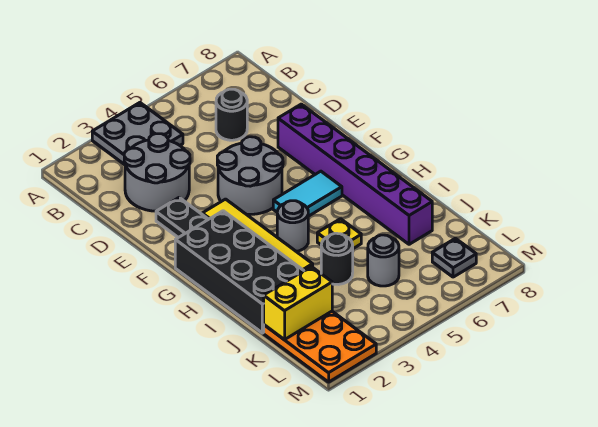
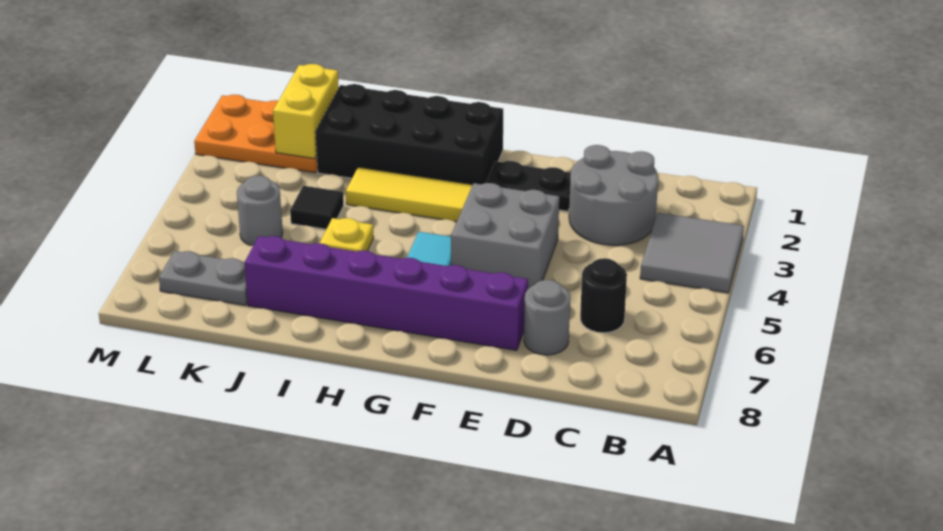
grey plate A3:B4 level 1 -> grey tile A3:B4 level 1
grey round brick E4:F5 level 1 -> grey brick E4:F5 level 1
grey round brick H4 level 1 -> grey round brick D7 level 1
black round brick J4 level 1 -> black tile J4 level 1
grey plate L7 level 1 -> grey plate K7:L7 level 1

